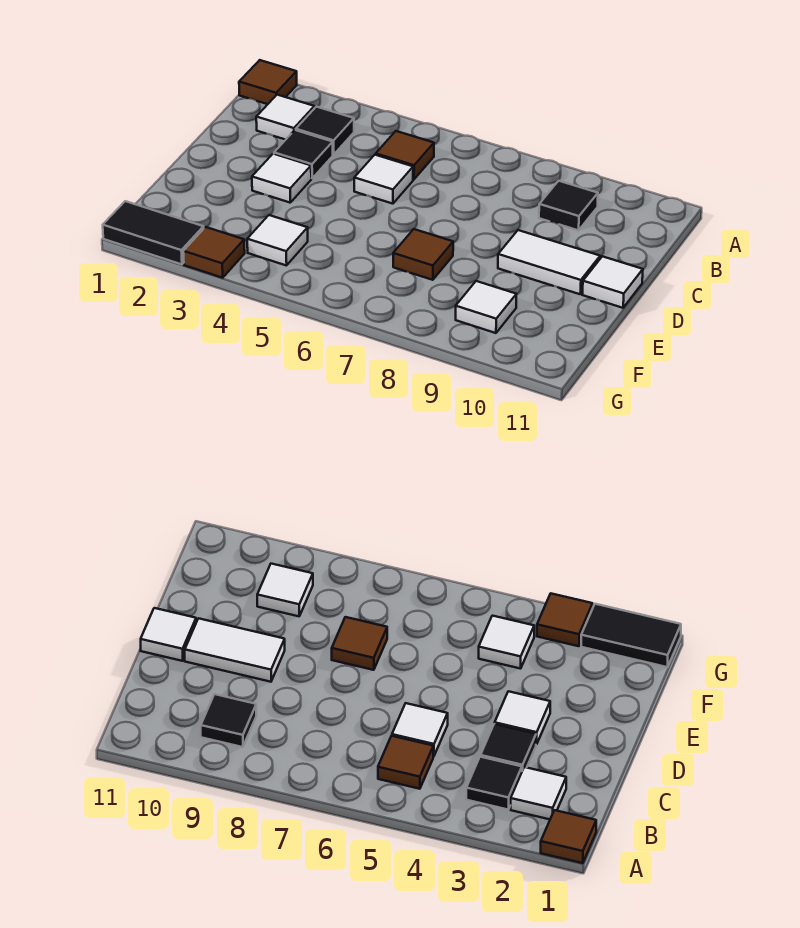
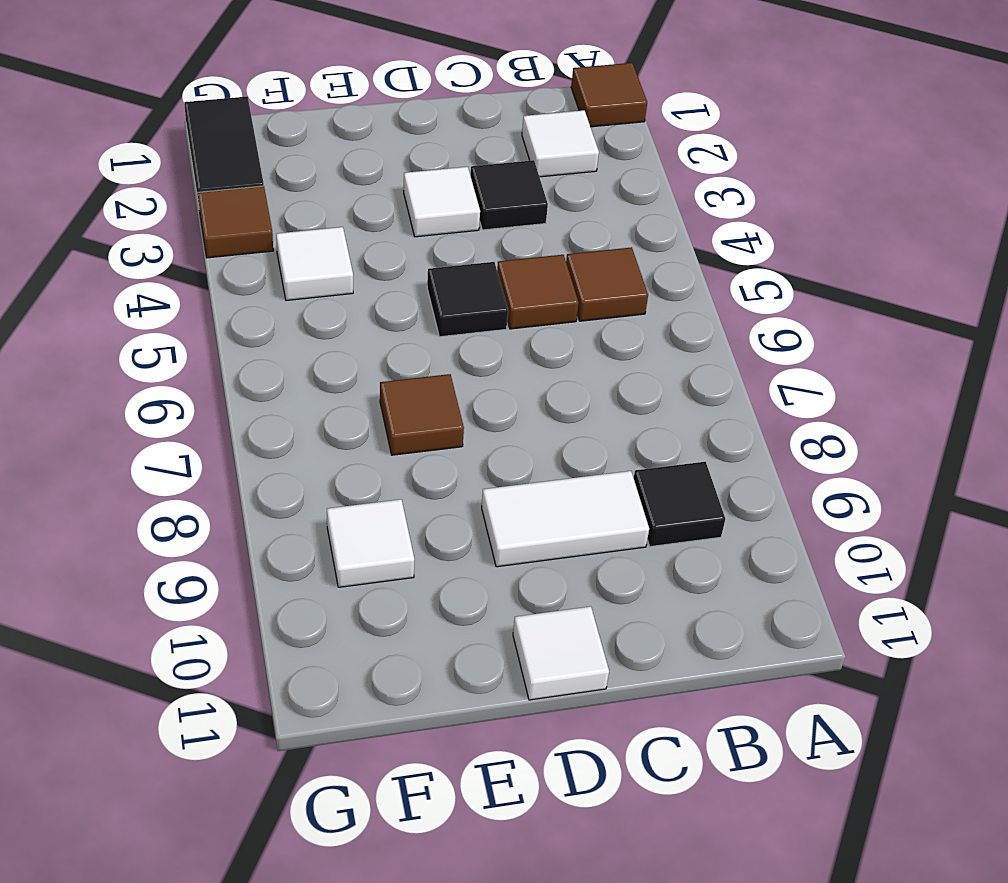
black tile B3 level 1 -> black tile D5 level 1
white tile C5 level 1 -> brown tile C5 level 1
white tile D9:D10 level 1 -> white tile C9:D9 level 1

